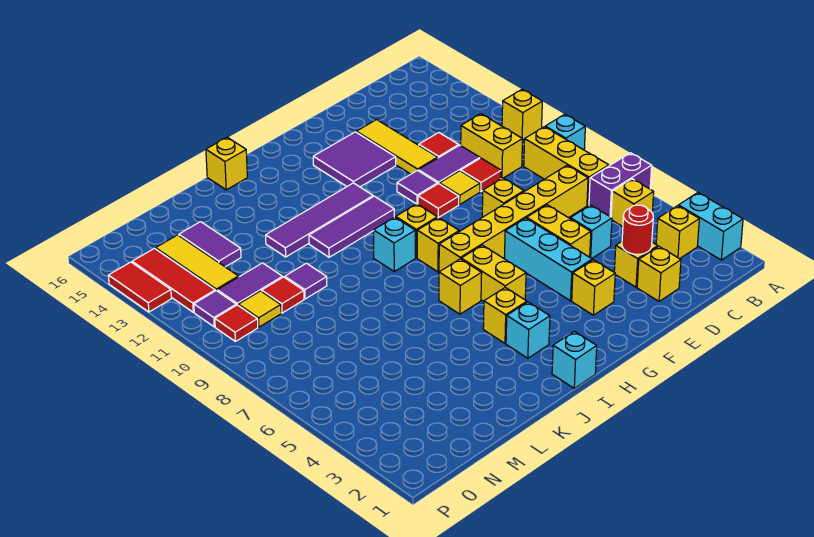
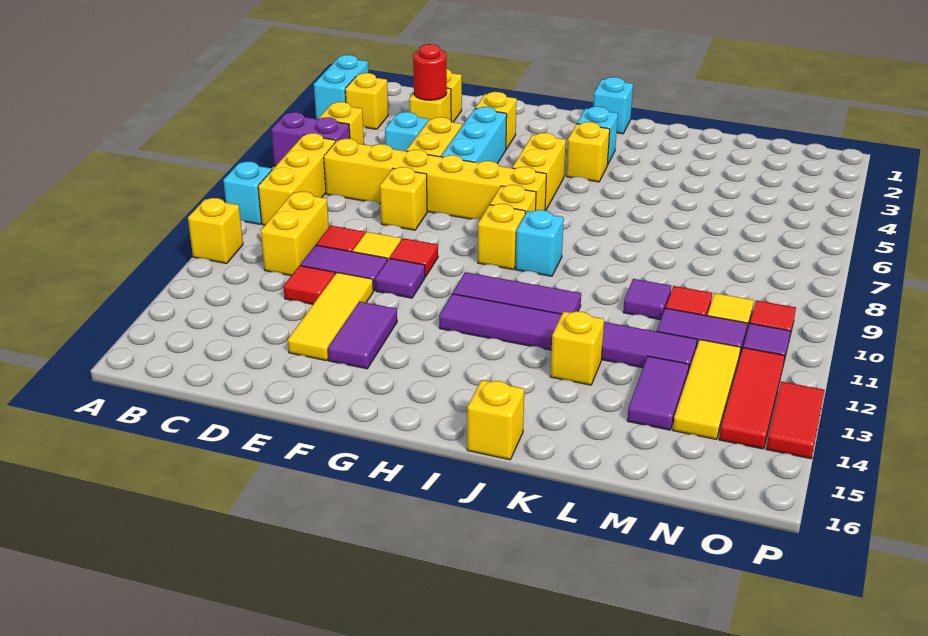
purple tile F13:G14 level 1 -> purple tile F13:F14 level 1
purple tile H12:K12 level 1 -> purple tile H12:M12 level 1
yellow brick I6 level 1 -> yellow brick K13 level 1

